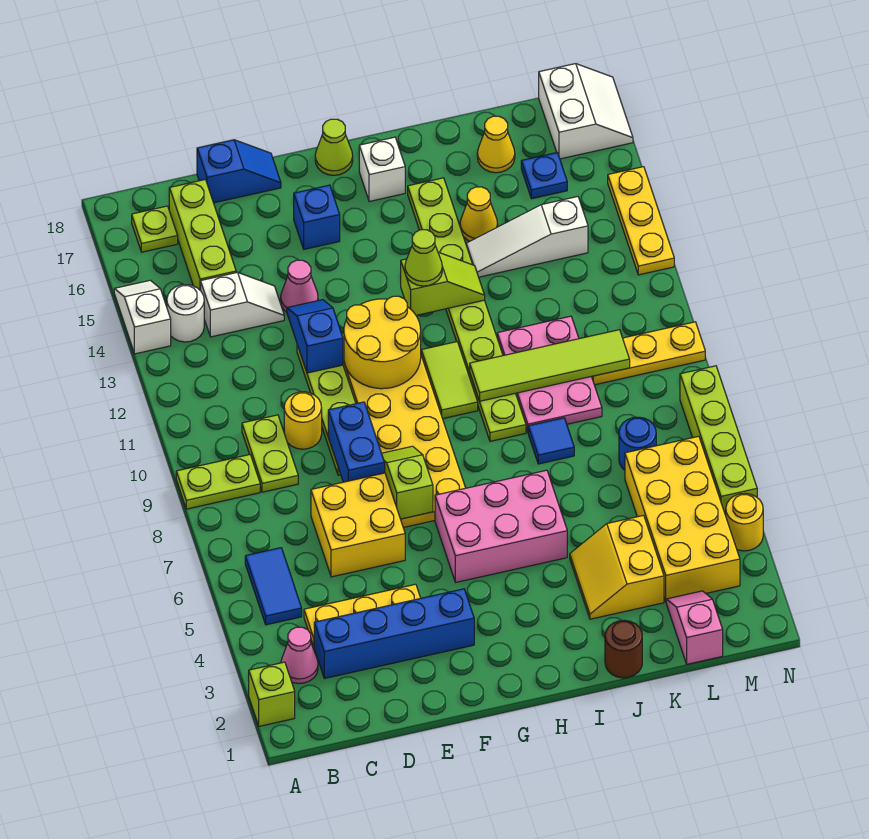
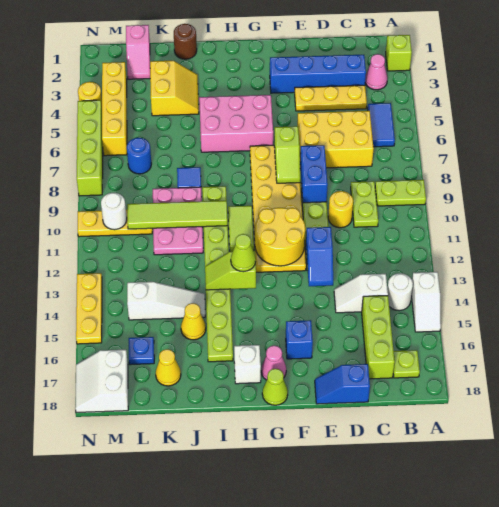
yellow brick D6:E7 level 1 -> yellow brick C6:E7 level 1
pink cone E14 level 1 -> pink cone G17 level 1
yellow brick L3:M6 level 1 -> yellow brick M3:M6 level 1
none -> white round brick M10 level 2

